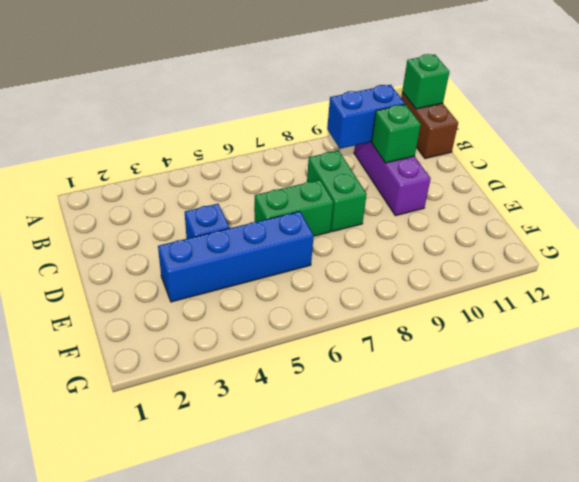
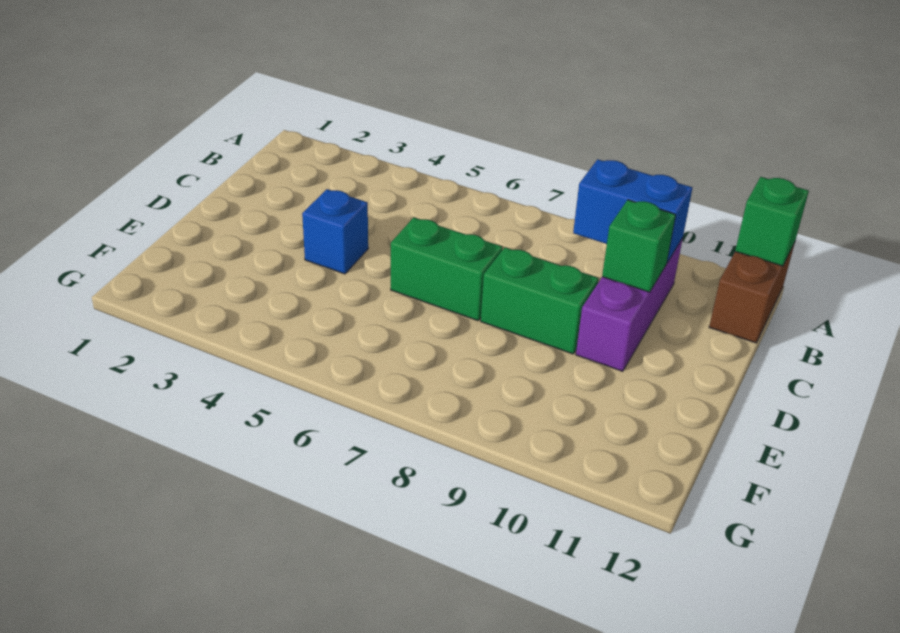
green brick C8:D8 level 1 -> green brick D8:D9 level 1
blue brick E3:E6 level 1 -> none

